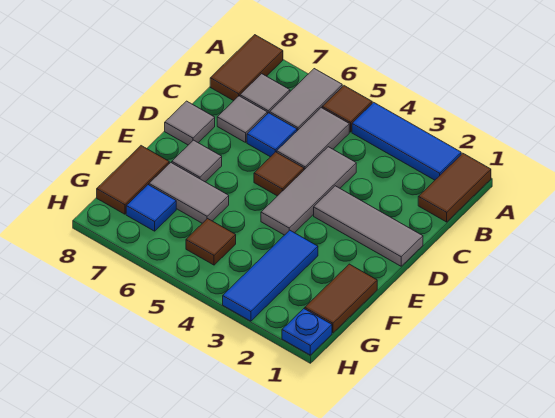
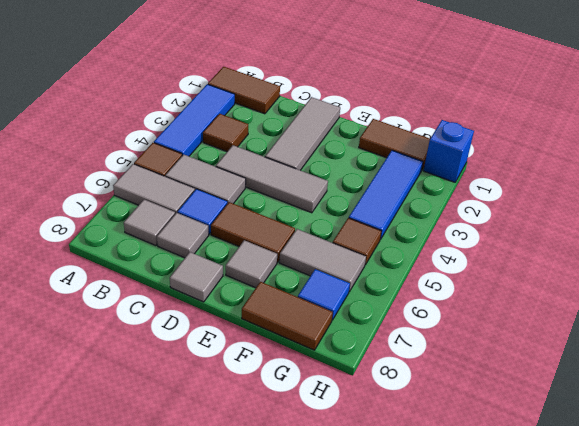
brown tile A8:B8 level 1 -> brown tile D6:E6 level 1
brown tile D5 level 1 -> brown tile B3 level 1
blue tile F3:H3 level 1 -> blue tile G2:G4 level 1
grey tile F6:F7 level 1 -> grey tile F6:G6 level 1
blue plate H1 level 1 -> blue brick H1 level 1

